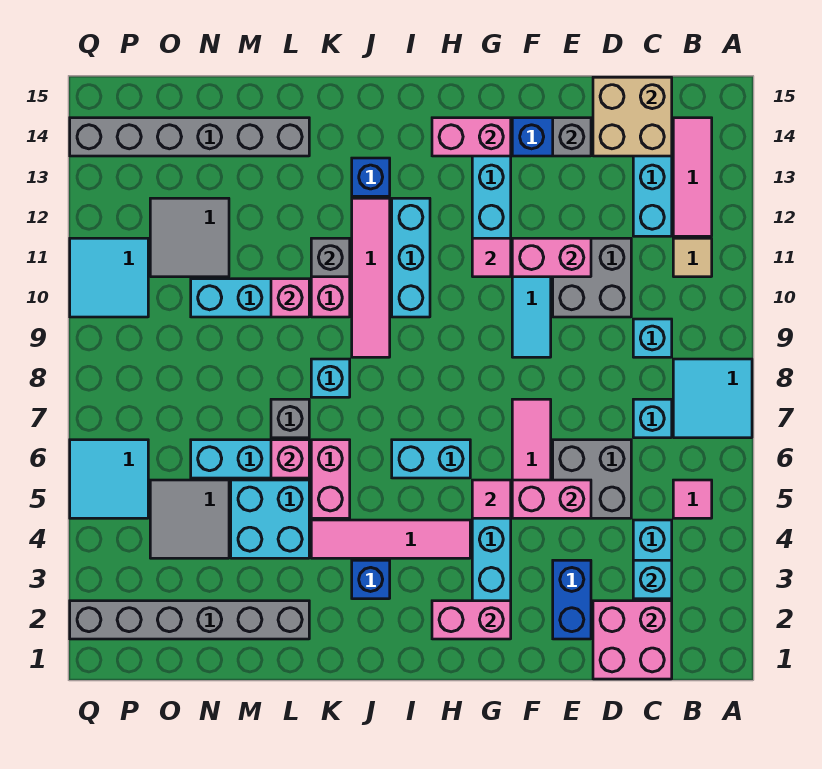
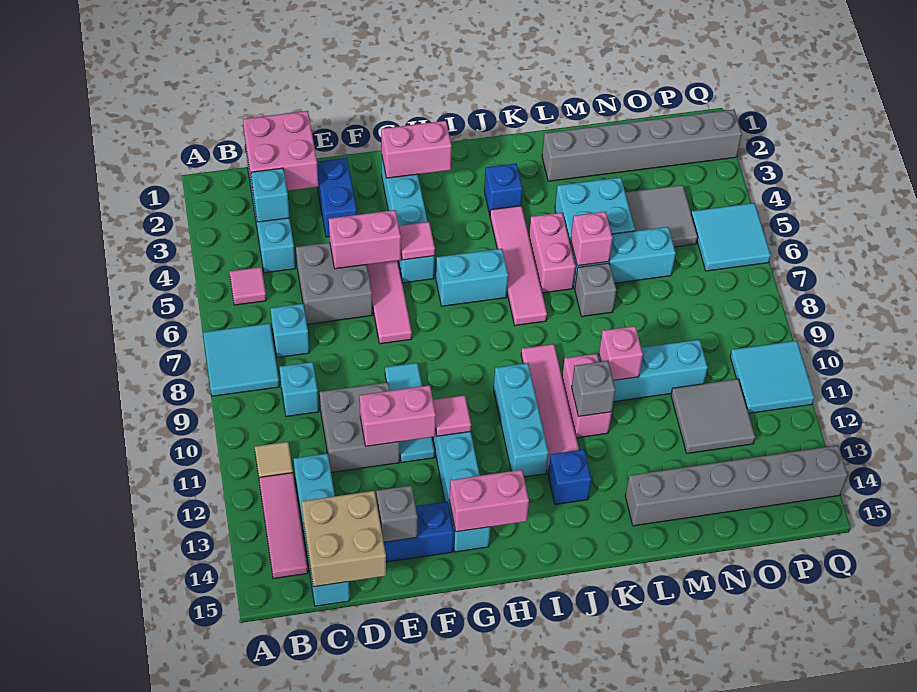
pink tile H4:K4 level 1 -> pink tile J4:J7 level 1
cyan brick K8 level 1 -> none

